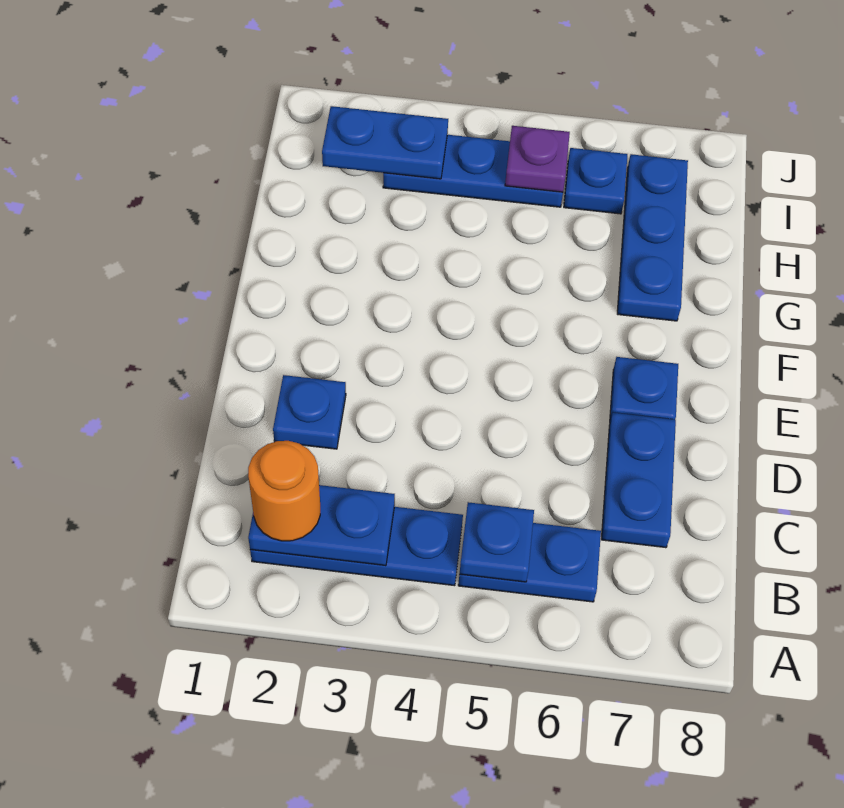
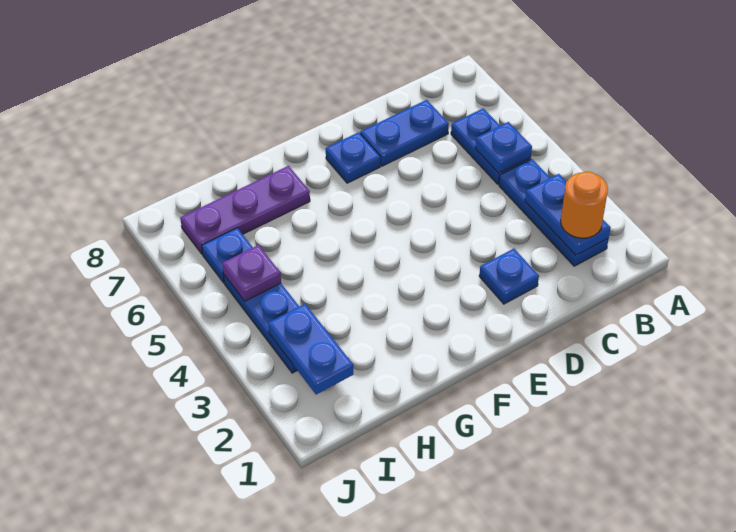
blue plate G7:I7 level 1 -> purple plate G7:I7 level 1

